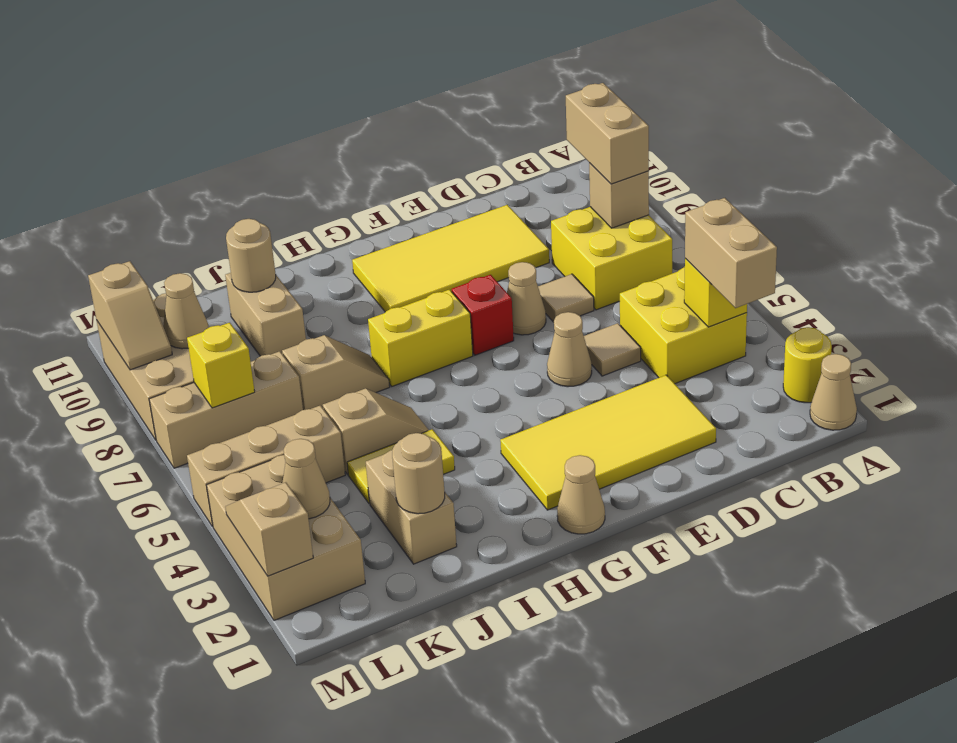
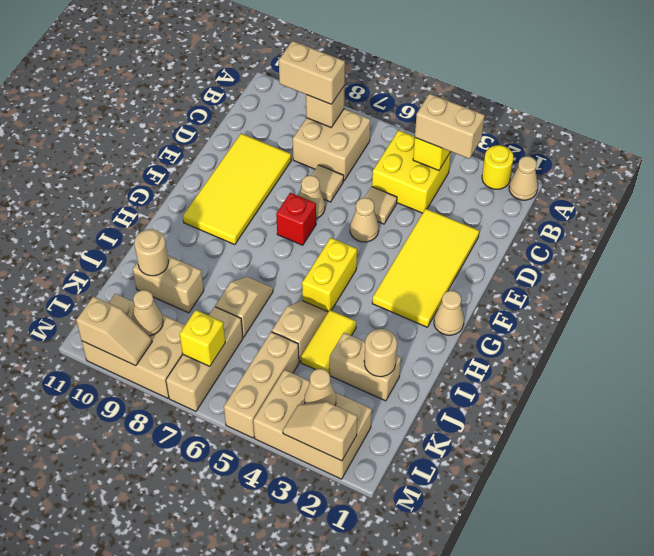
yellow brick B7:C8 level 1 -> tan brick B7:C8 level 1
yellow brick G7:H7 level 1 -> yellow brick G5:H5 level 1

